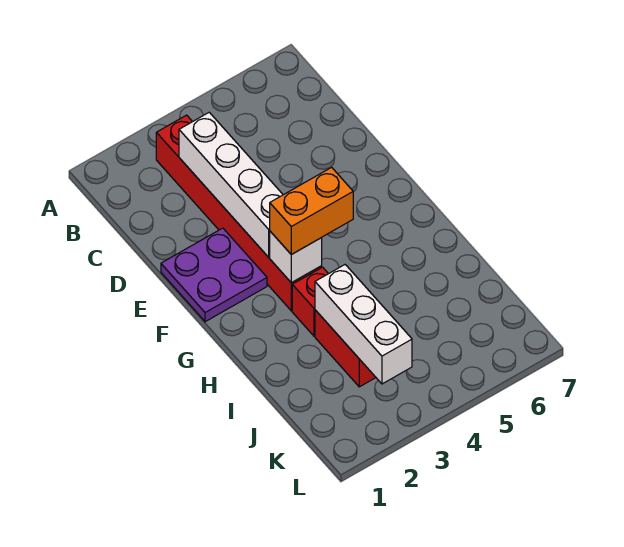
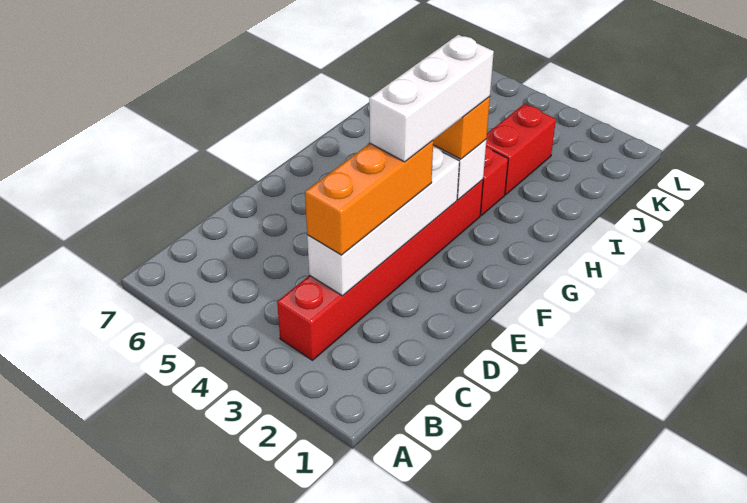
none -> orange brick C3:E3 level 3
purple plate E1:F2 level 1 -> none
white brick I3:K3 level 2 -> white brick E3:G3 level 4

